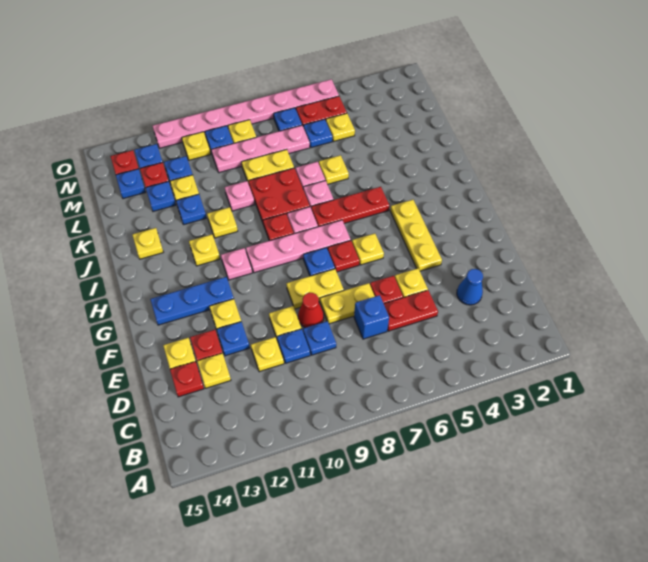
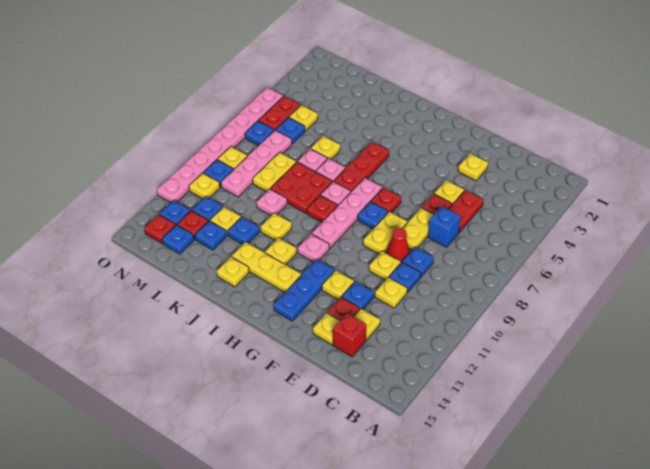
blue cone D3 level 1 -> none
red plate D14 level 1 -> red brick D14 level 1
yellow plate F4:H4 level 1 -> yellow plate H13:J13 level 1
yellow plate G6 level 1 -> yellow plate E3 level 1

